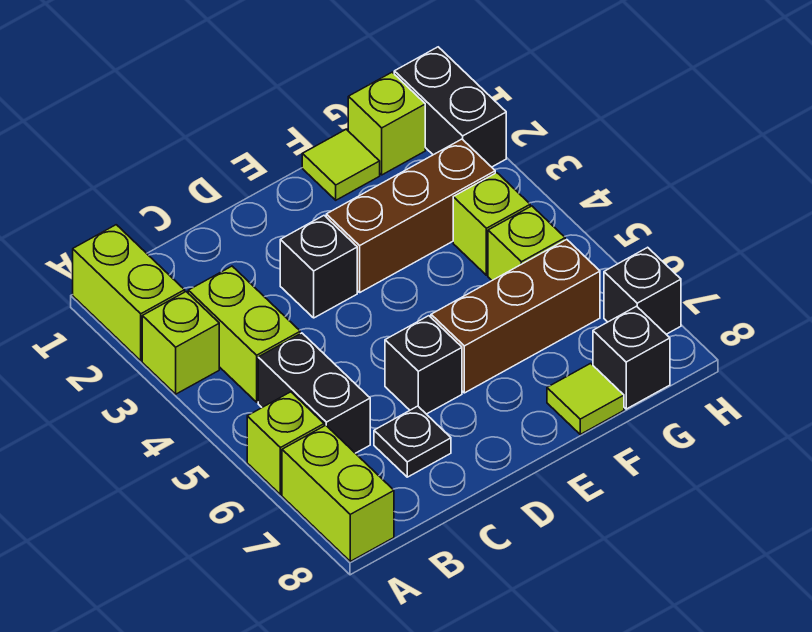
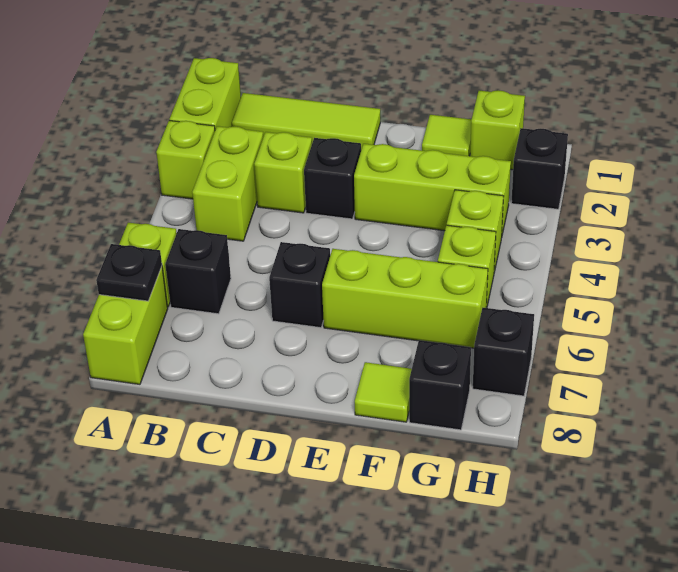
none -> lime tile B1:D1 level 1
black brick B5:B6 level 1 -> black brick B6 level 1
none -> lime brick C3 level 1
black plate C7 level 1 -> black plate A7 level 2
brown brick E3:G3 level 1 -> lime brick E3:G3 level 1
brown brick E6:G6 level 1 -> lime brick E6:G6 level 1
black brick H1:H2 level 1 -> black brick H2 level 1

